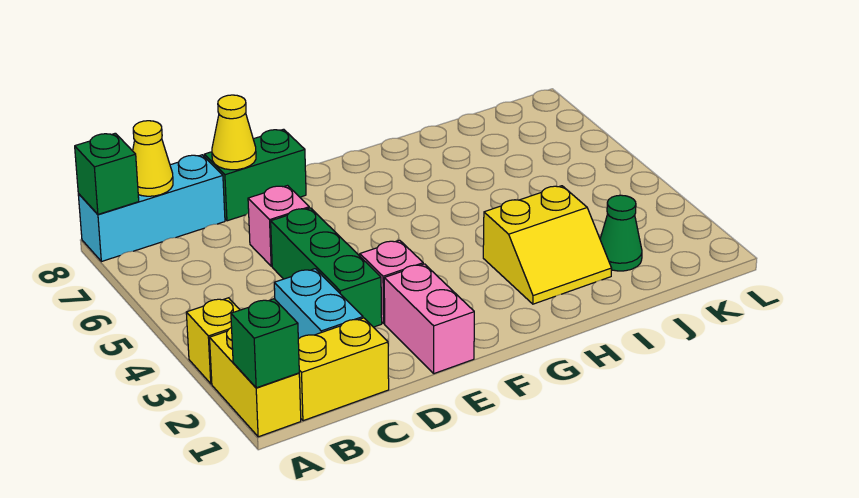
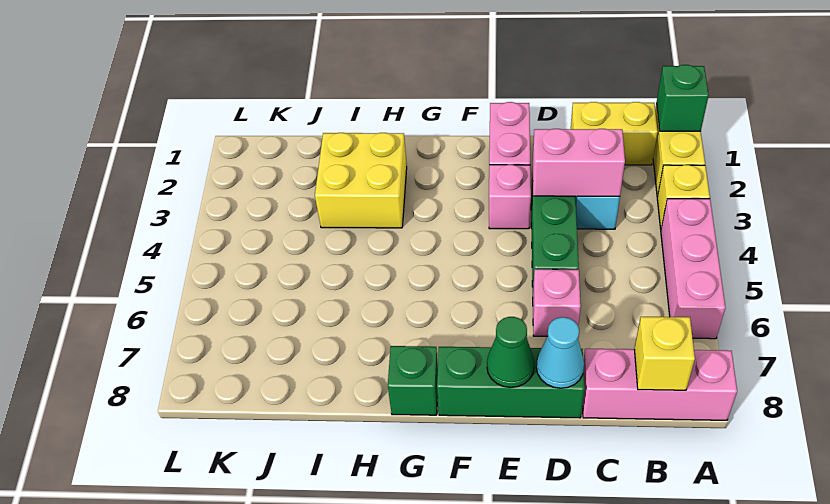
none -> pink brick A4:A6 level 1
cyan brick A8:C8 level 1 -> pink brick A8:C8 level 1
green brick A8 level 2 -> green brick G8 level 1
yellow cone B8 level 2 -> yellow brick B8 level 2
none -> pink brick C3:D3 level 2
green brick D8:E8 level 1 -> green brick D8:F8 level 1
yellow cone D8 level 2 -> cyan cone D8 level 2
yellow slope H2:I3 level 1 top 3 -> yellow brick H2:I3 level 1
green cone J2 level 1 -> green cone E8 level 2

